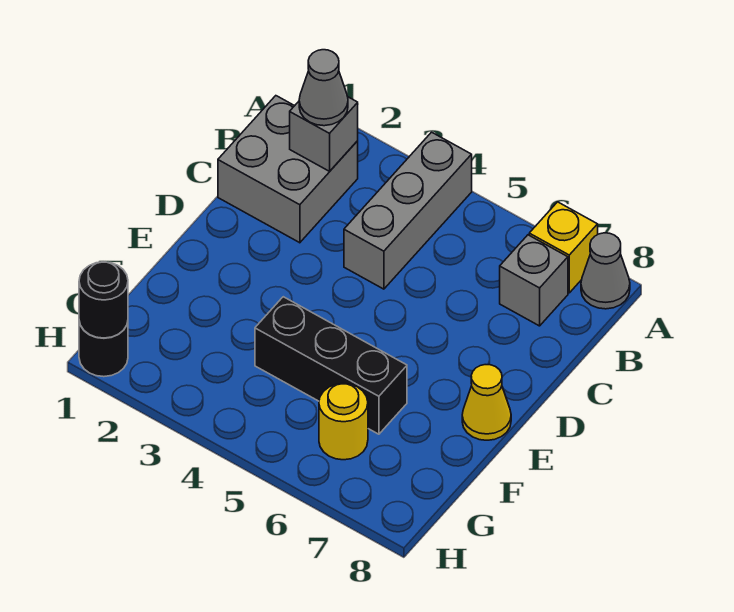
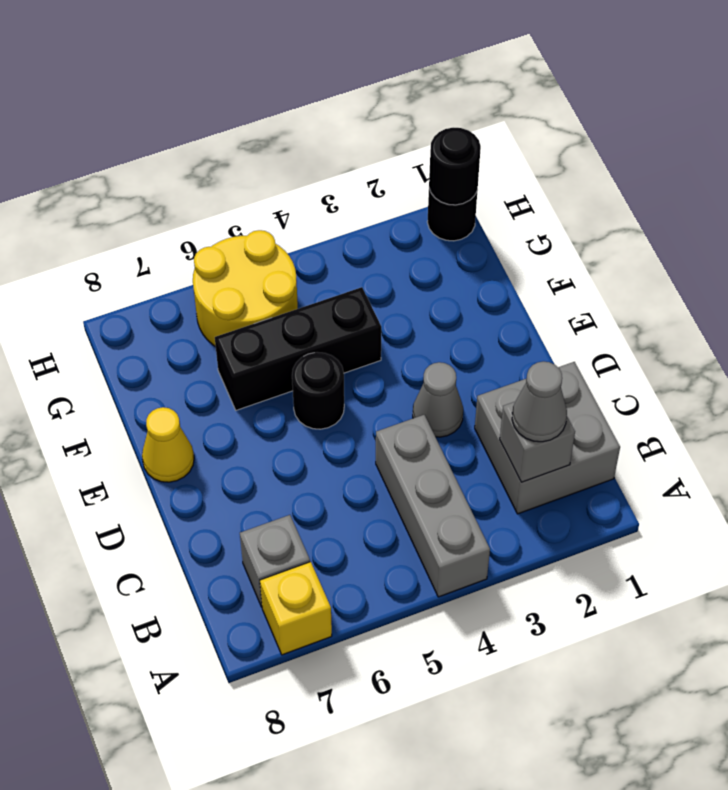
grey cone A8 level 1 -> grey cone D3 level 1
none -> black round brick E5 level 1
yellow round brick G6 level 1 -> yellow round brick G5:H6 level 1

